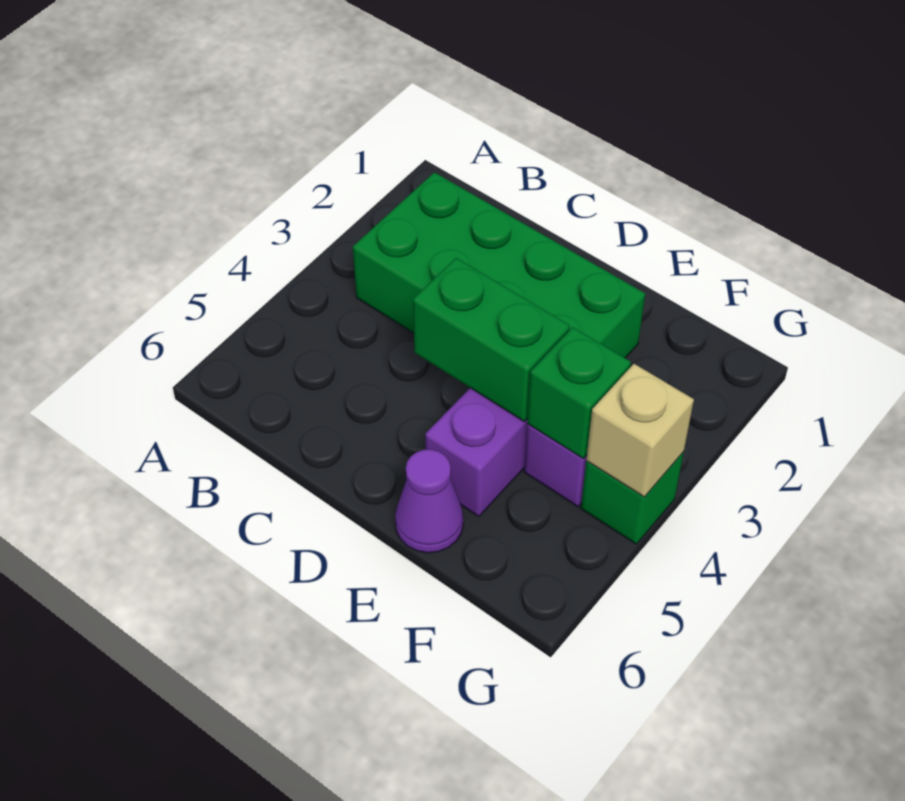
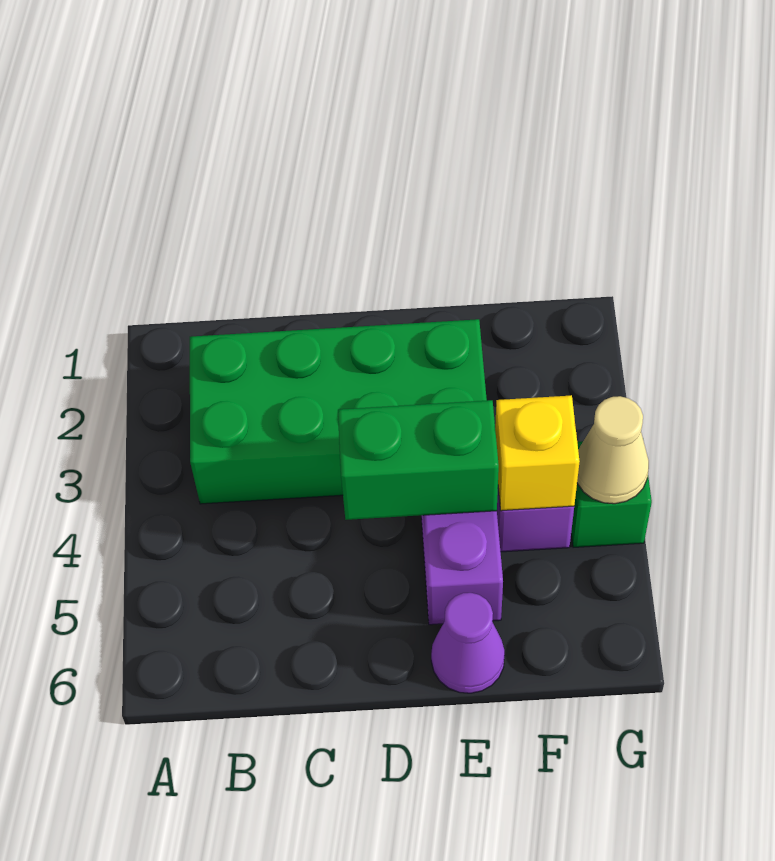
green brick F4 level 2 -> yellow brick F4 level 2
tan brick G4 level 2 -> tan cone G4 level 2

